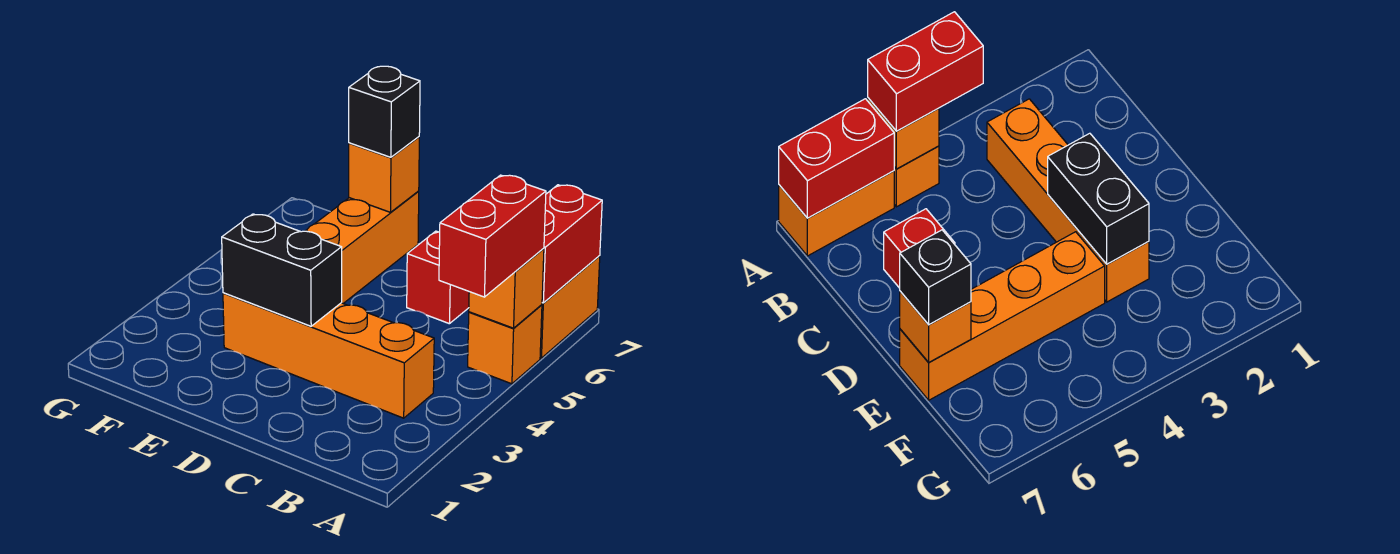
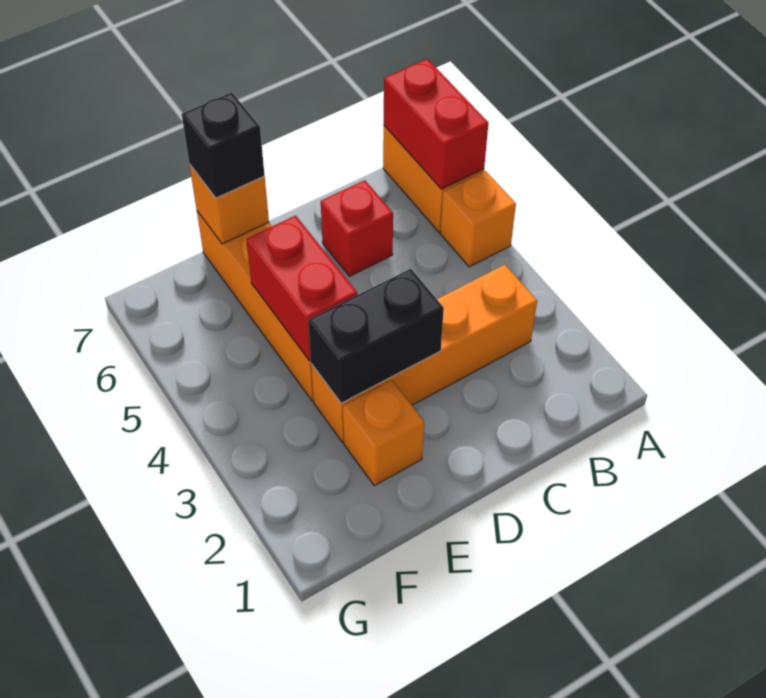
red brick A4:A5 level 3 -> red brick E4:E5 level 2
orange brick A5 level 2 -> orange brick E2 level 1

